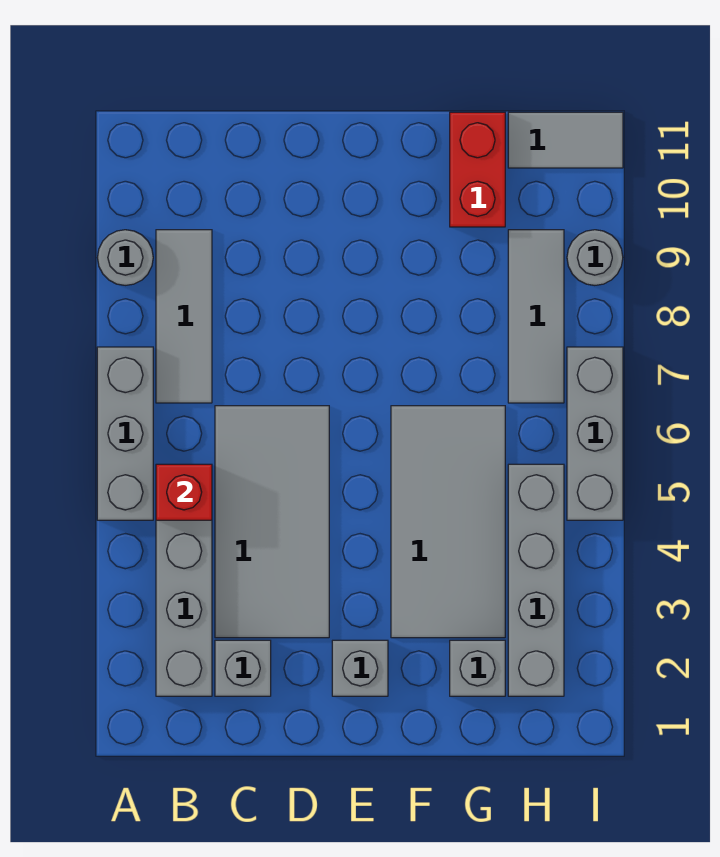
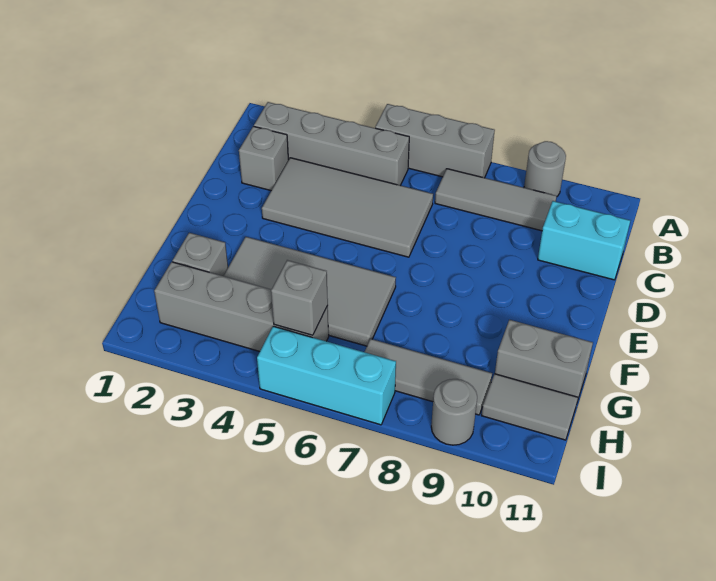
red brick B5 level 2 -> none
none -> cyan brick C10:C11 level 1
grey brick E2 level 1 -> grey brick H5 level 2
red brick G10:G11 level 1 -> grey brick G10:G11 level 1
grey tile H11:I11 level 1 -> grey tile H10:H11 level 1
grey brick I5:I7 level 1 -> cyan brick I5:I7 level 1

